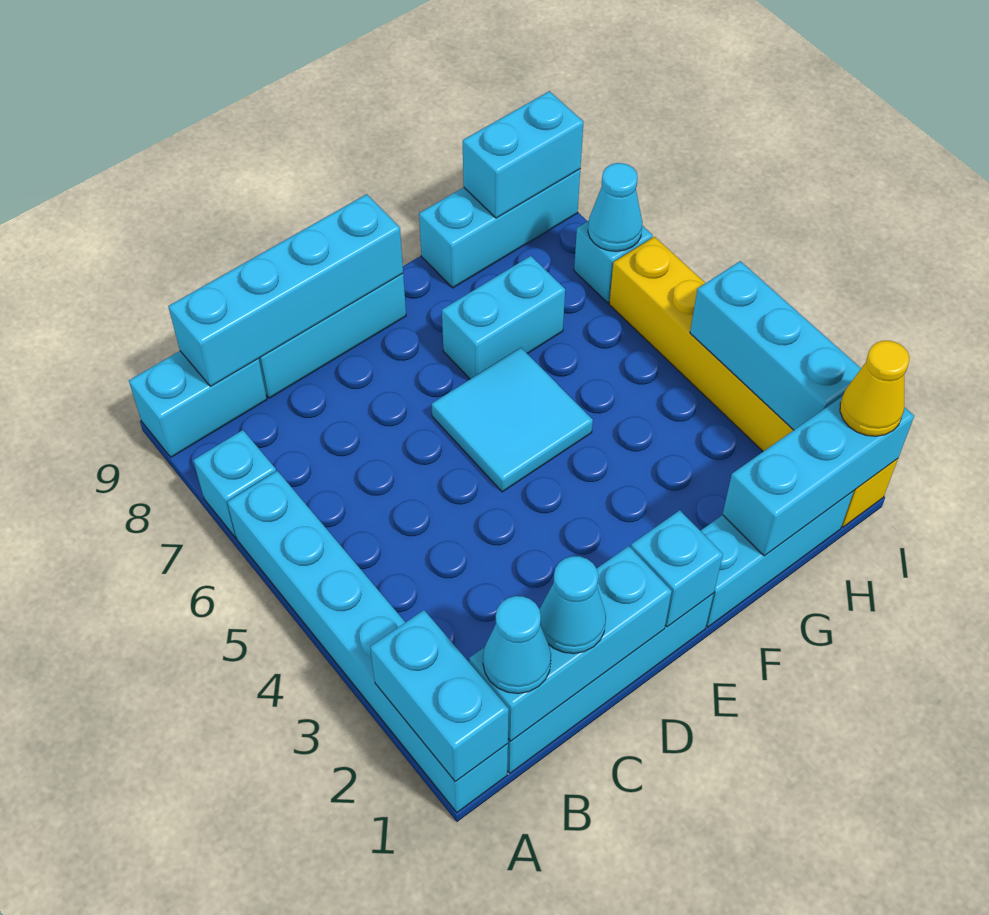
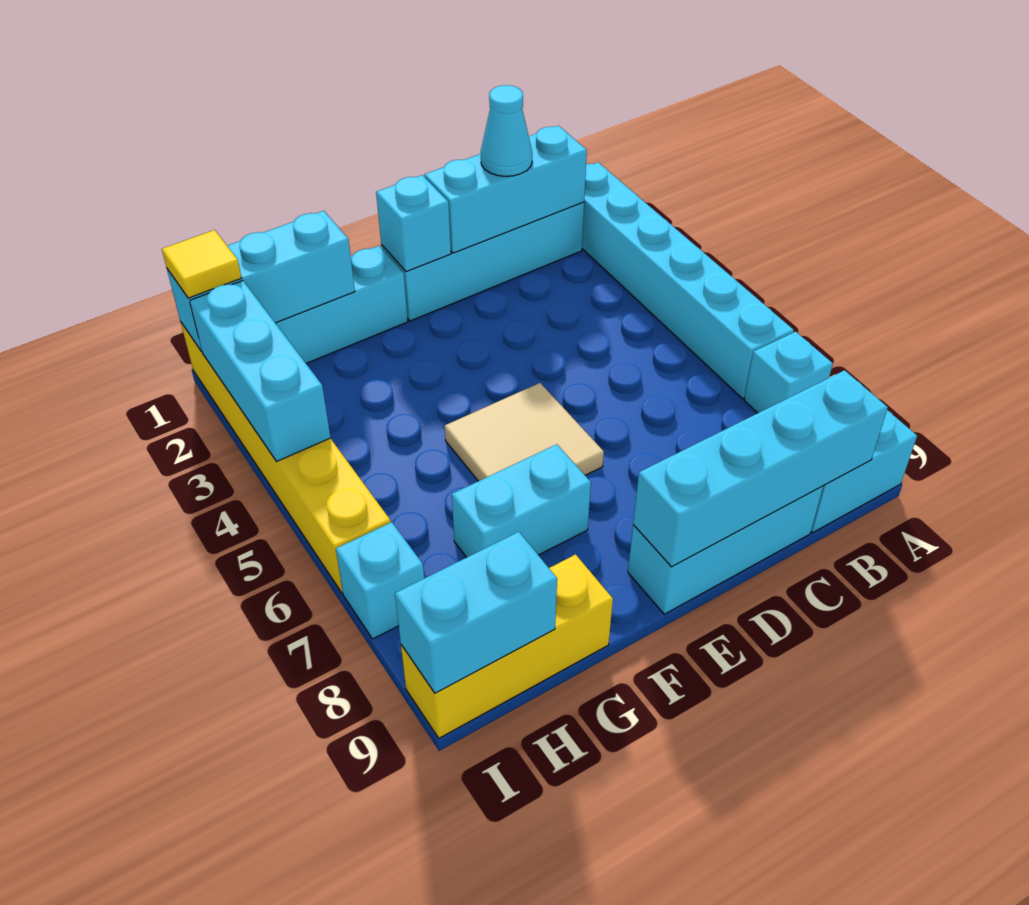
cyan brick A1:A2 level 2 -> none
cyan cone B1 level 3 -> none
cyan tile E5:F6 level 1 -> tan tile E5:F6 level 1
cyan brick G9:I9 level 1 -> yellow brick G9:I9 level 1
yellow cone I1 level 3 -> yellow tile I1 level 3
cyan cone I7 level 2 -> none

